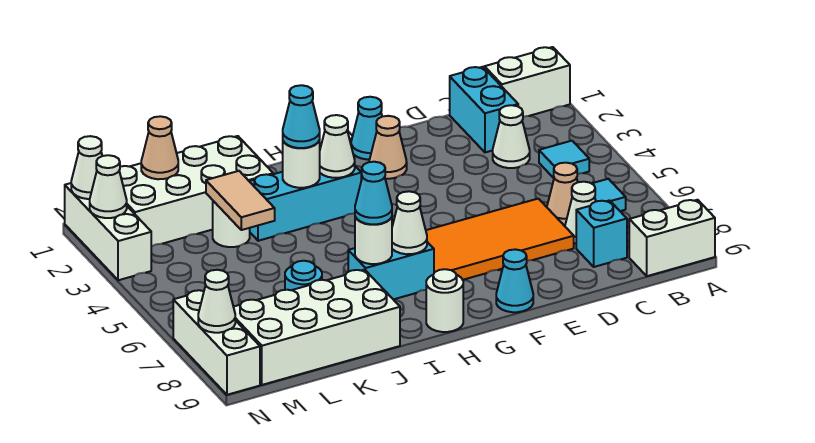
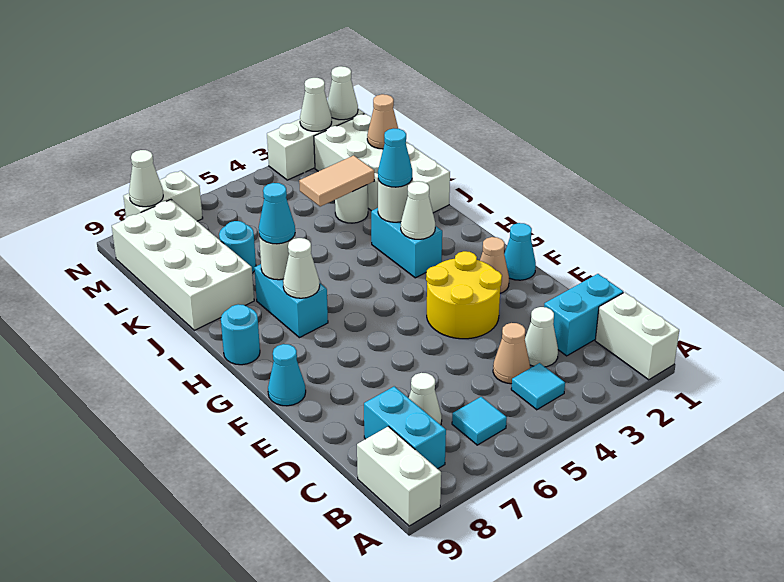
tan cone C6 level 1 -> tan cone C4 level 1
cyan brick C8 level 1 -> cyan brick B8:C8 level 1
orange tile D6:G7 level 1 -> none
none -> yellow round brick E3:F4 level 1
cyan brick H3:J3 level 1 -> cyan brick H3:I3 level 1
white round brick H9 level 1 -> cyan round brick H9 level 1
white brick N7:N9 level 1 -> white brick N7:N8 level 1

